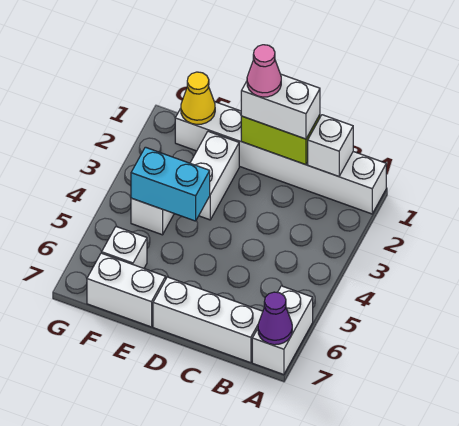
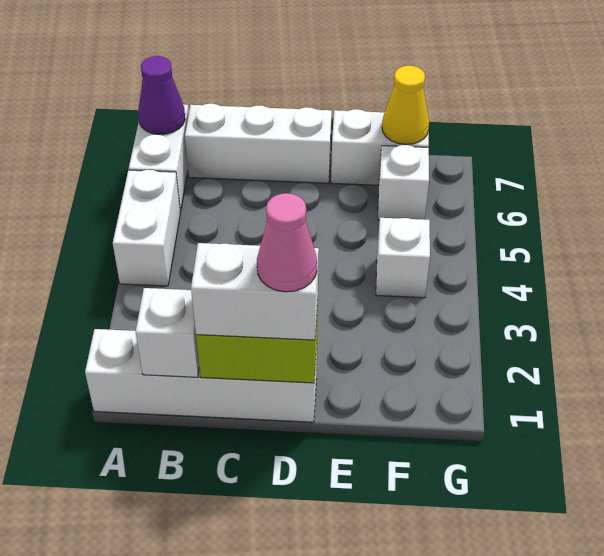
white brick A1:F1 level 1 -> white brick A1:D1 level 1
white brick E2:E3 level 1 -> white brick A4:A5 level 1
cyan brick E4:F4 level 2 -> none
yellow cone F1 level 2 -> yellow cone F7 level 2

